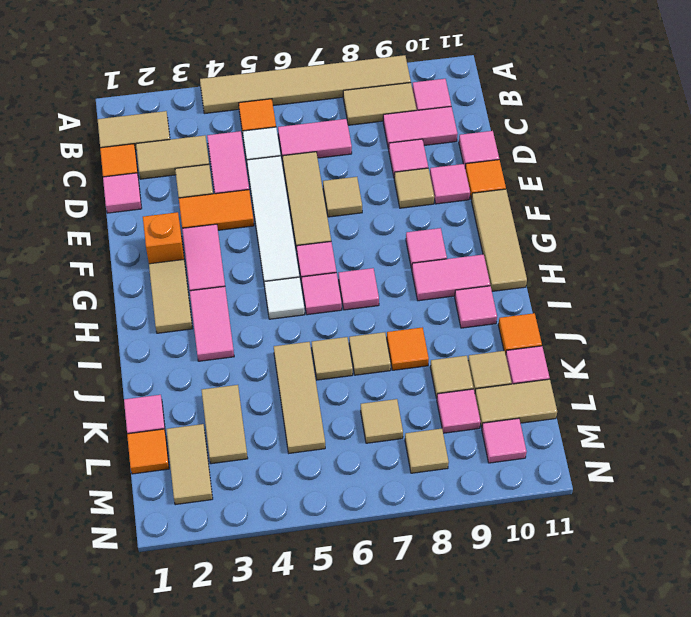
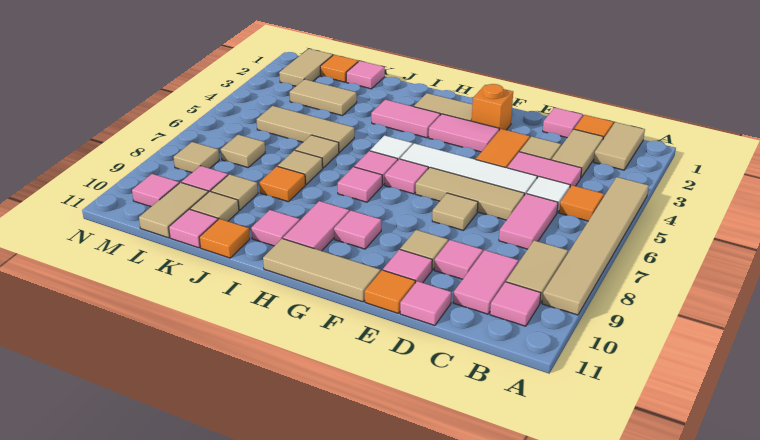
tan tile L2:M2 level 1 -> tan tile M1:M2 level 1

